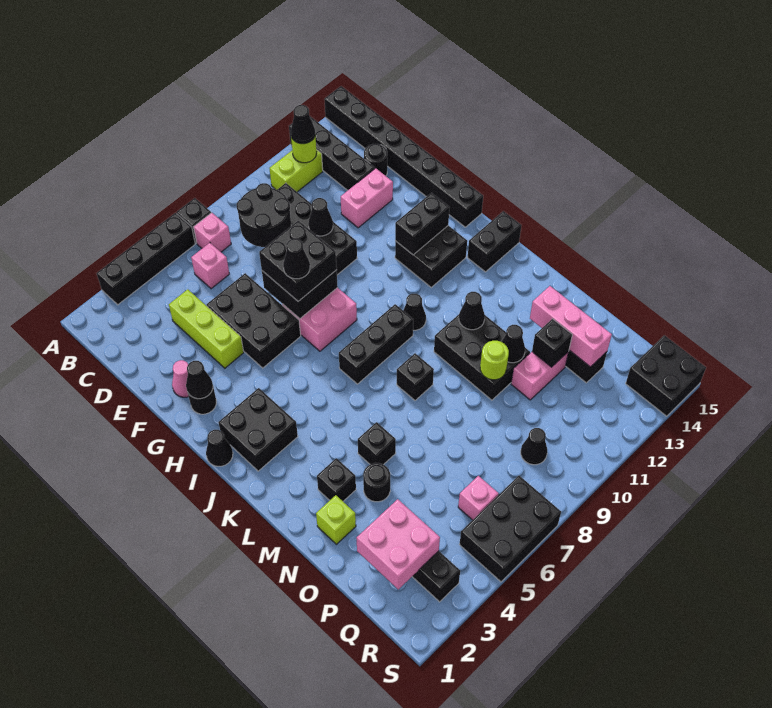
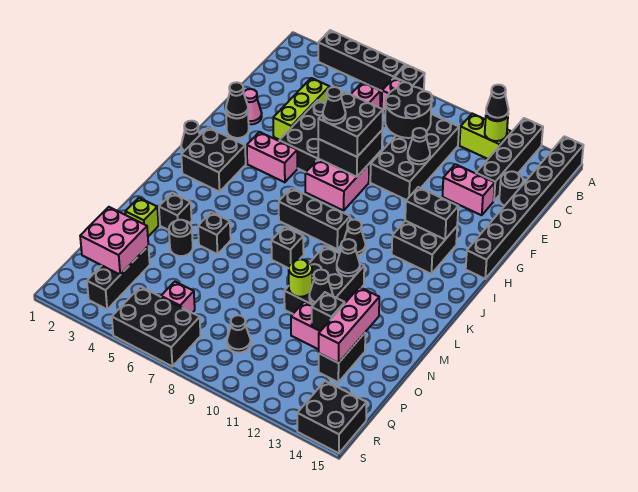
none -> pink brick H4:H5 level 1
black brick J14:J15 level 1 -> none

